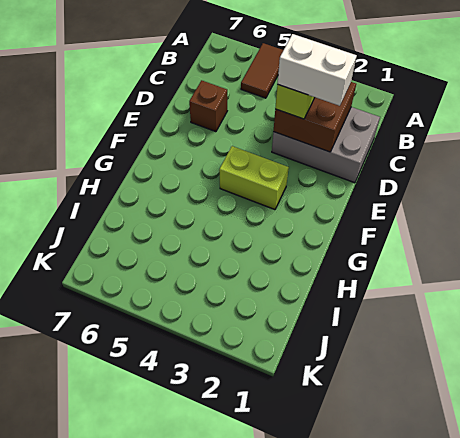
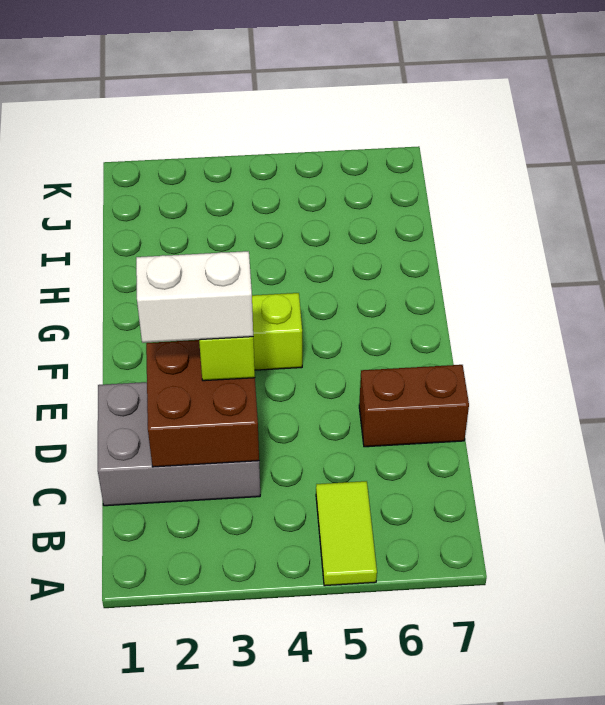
brown tile A5:B5 level 1 -> lime tile A5:B5 level 1
brown brick D6 level 1 -> brown brick D6:D7 level 1

